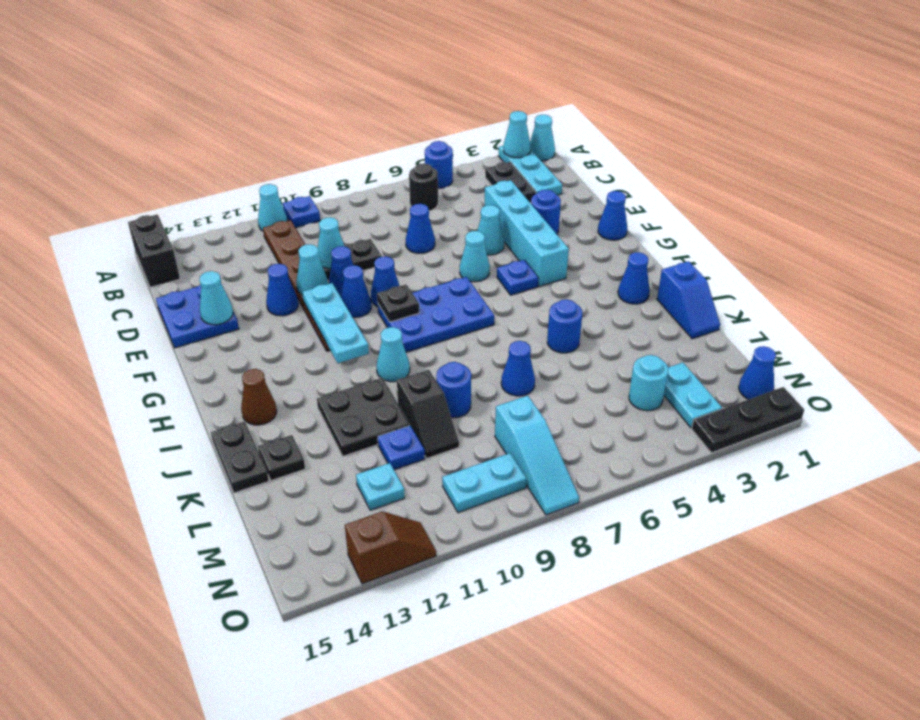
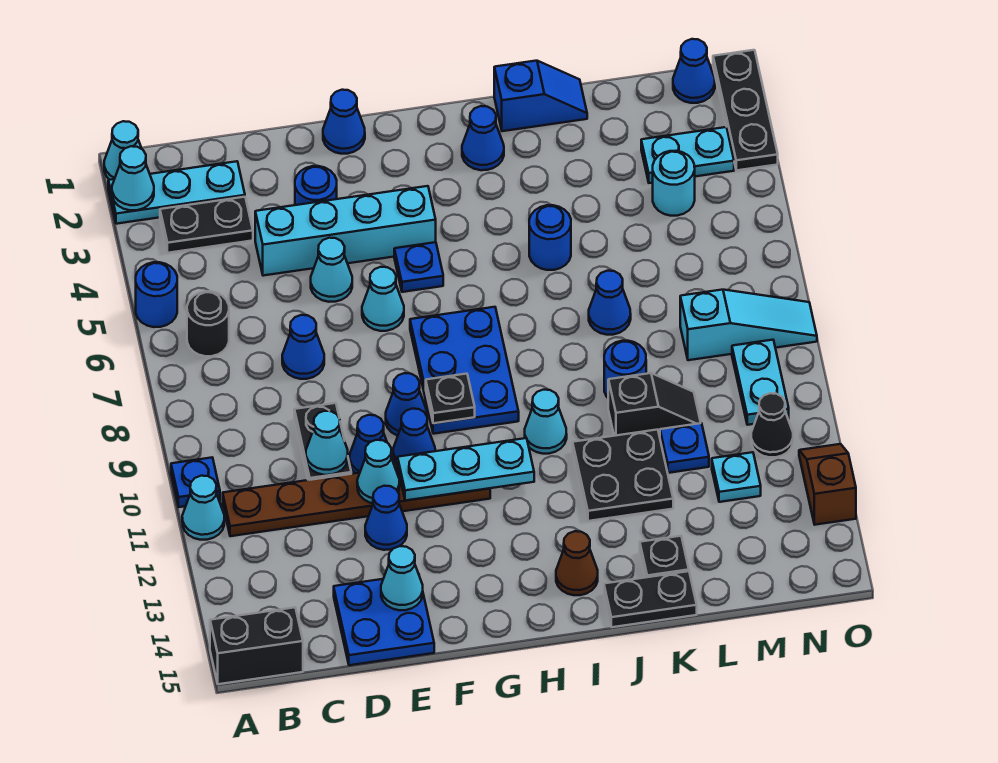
none -> black cone N11 level 1

